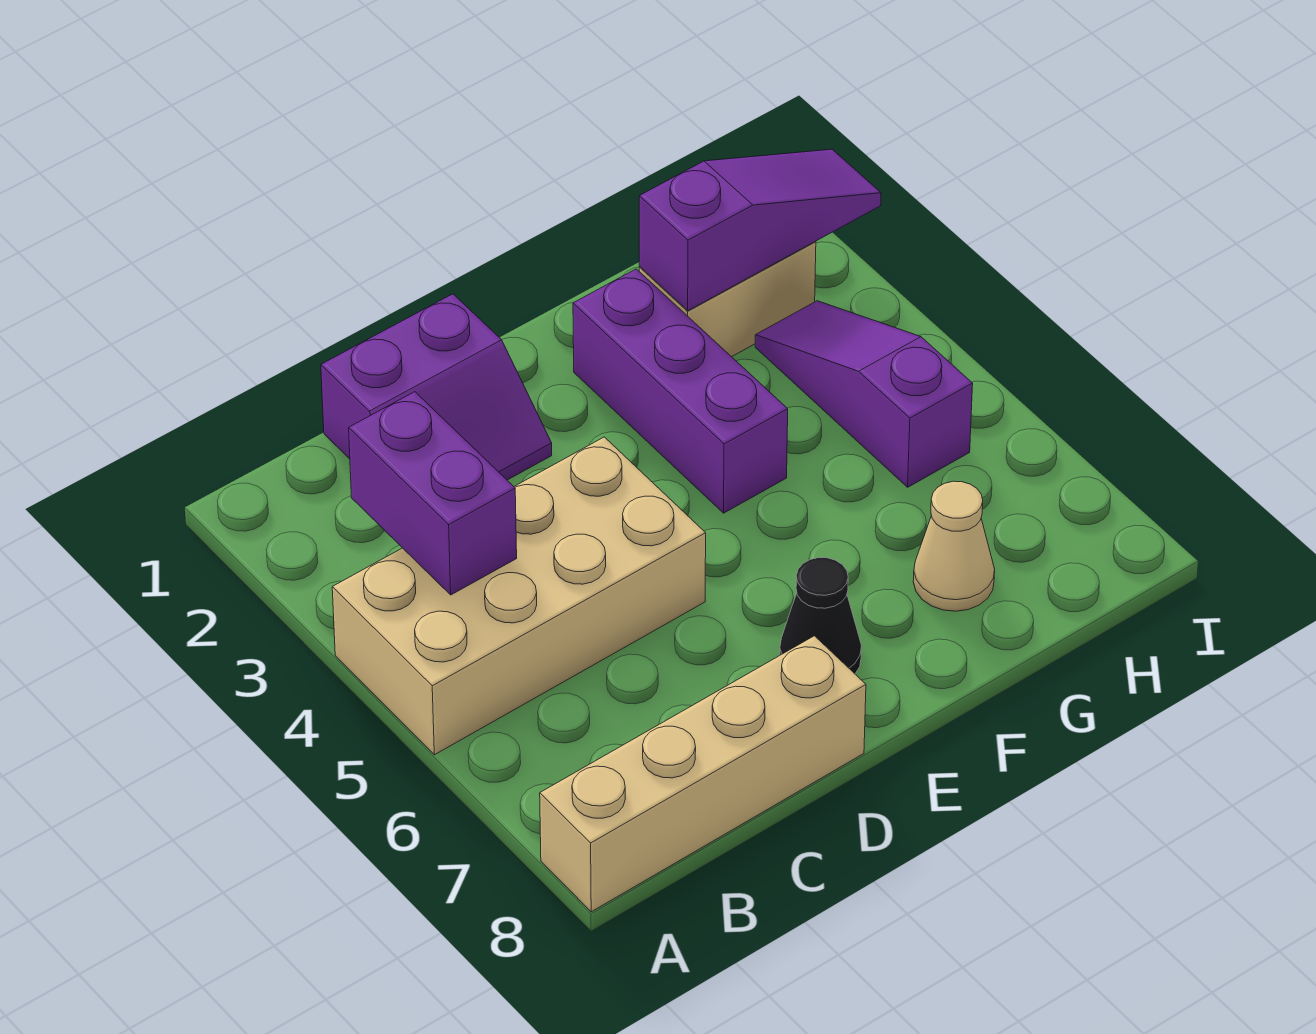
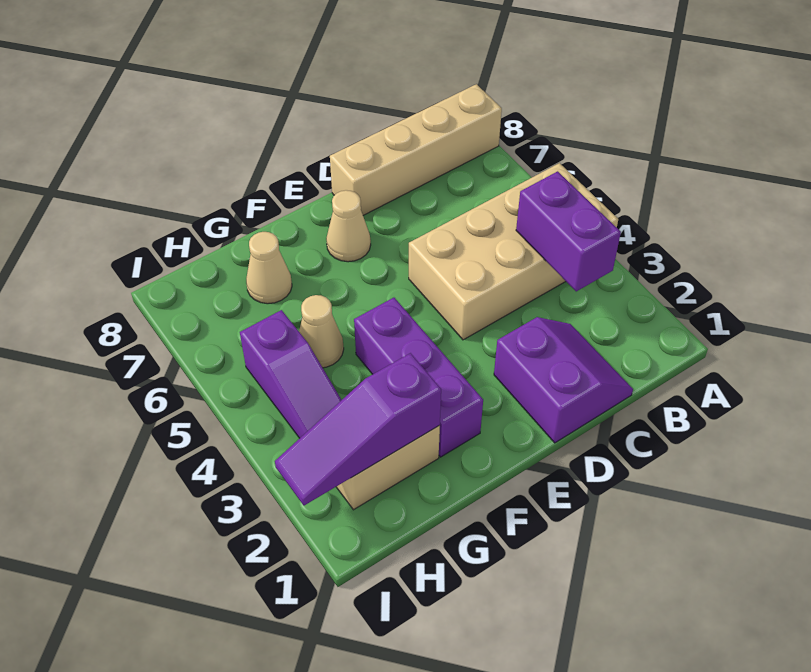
purple slope C1:D2 level 1 top 1 -> purple slope C1:D2 level 1 top D
black cone E7 level 1 -> tan cone E7 level 1
none -> tan cone G5 level 1

